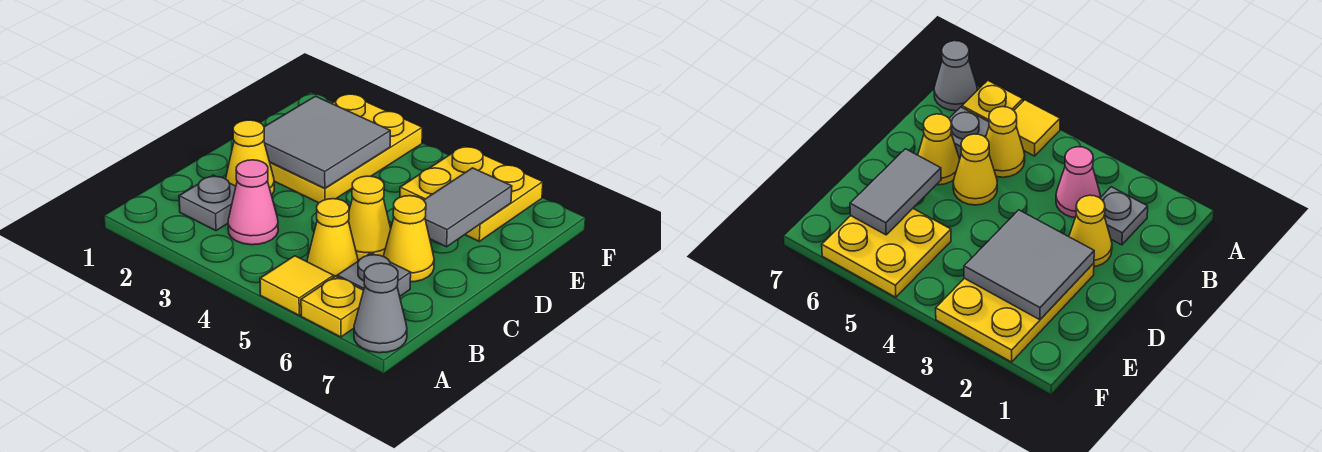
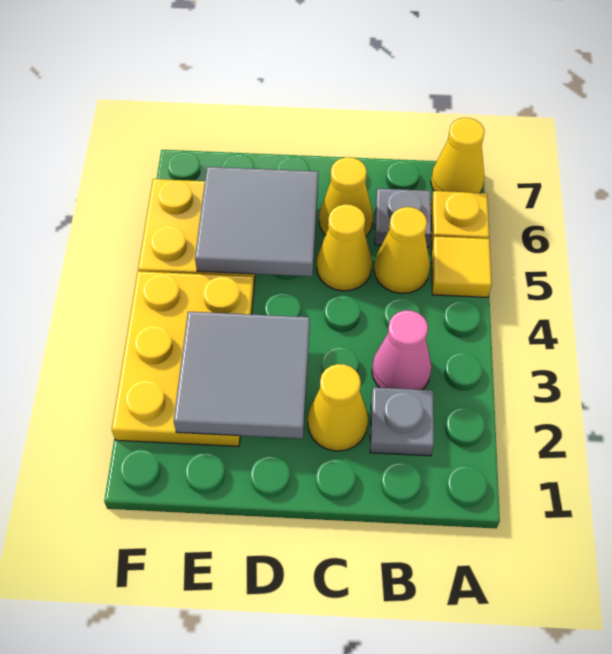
grey cone A7 level 1 -> yellow cone A7 level 1
yellow plate D2:F3 level 1 -> yellow plate E2:F4 level 1
grey tile D6:E6 level 2 -> grey tile D5:E6 level 2

